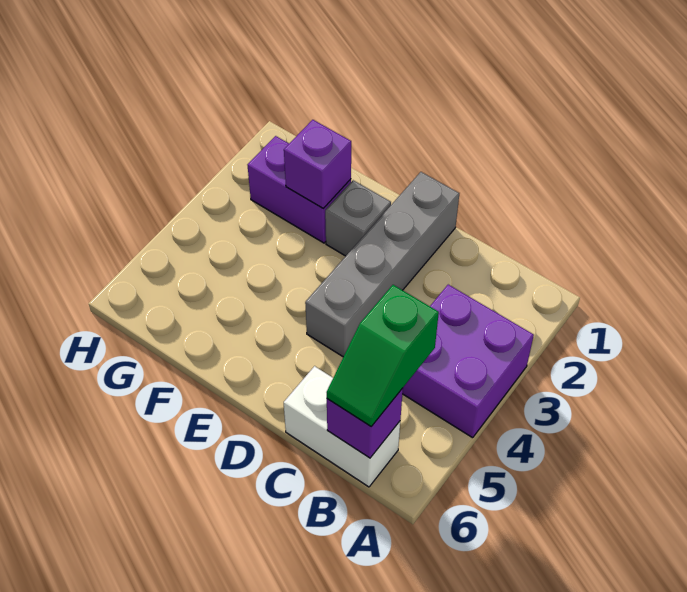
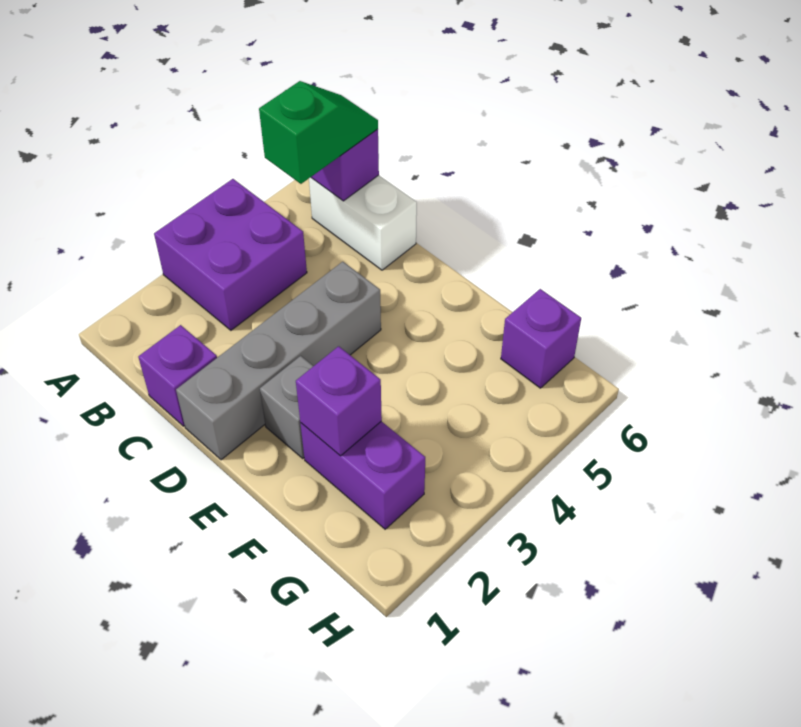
none -> purple brick C1 level 1
none -> purple brick G6 level 1

